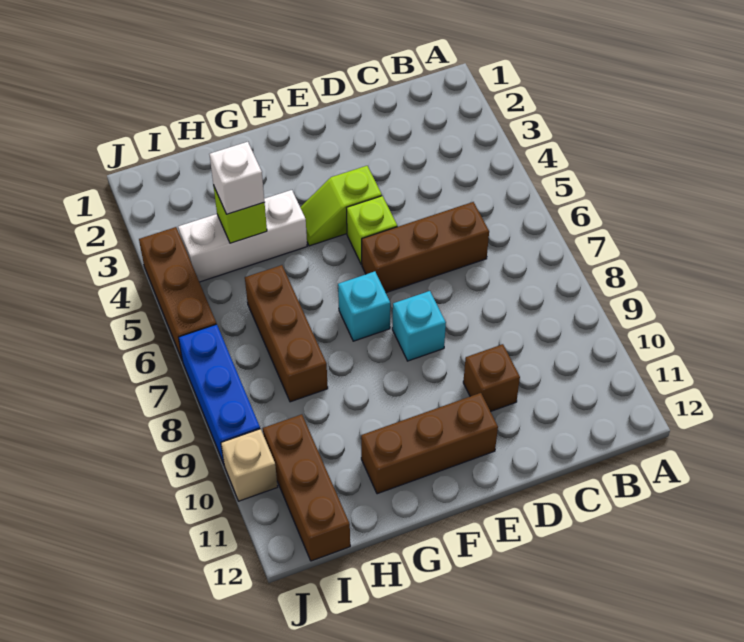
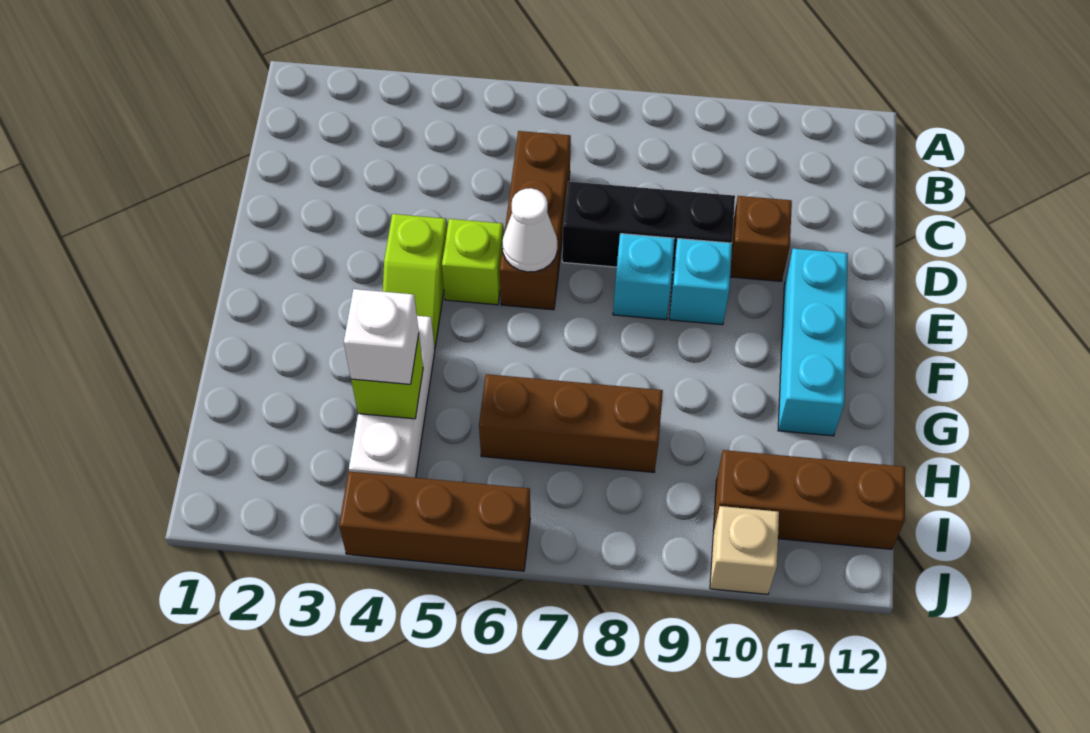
none -> black brick D7:D9 level 1
none -> white cone E6 level 2
brown brick E11:G11 level 1 -> cyan brick E11:G11 level 1
cyan brick F7 level 1 -> cyan brick E9 level 1
blue brick J7:J9 level 1 -> none

